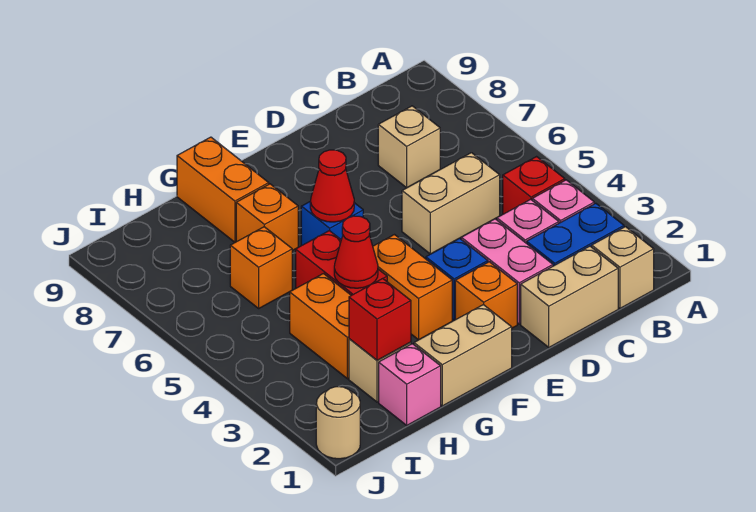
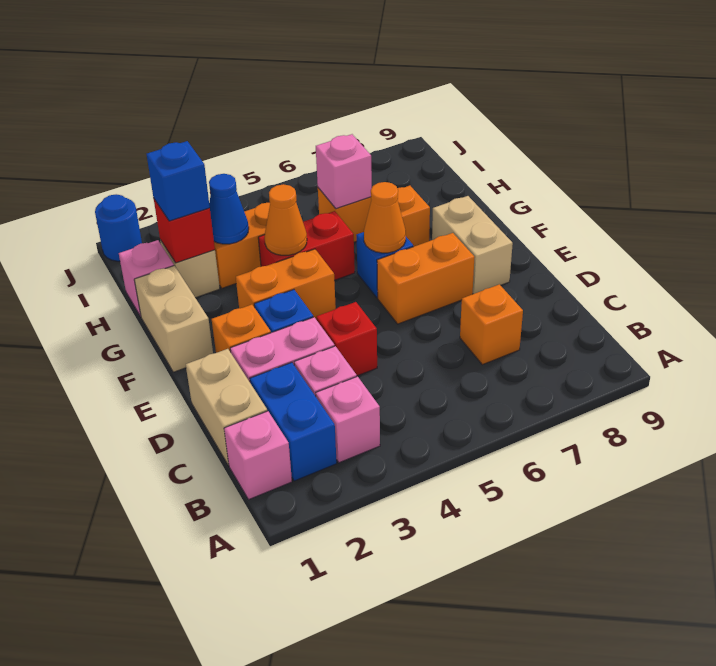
tan brick B1 level 1 -> pink brick B1 level 1
red brick B4 level 1 -> red brick D4 level 1
tan brick C5:D5 level 1 -> tan brick E8:F8 level 1
tan brick C7 level 1 -> orange brick C7 level 1
red cone F6 level 2 -> orange cone F6 level 2
red cone G4 level 2 -> orange cone G4 level 2
orange brick G8:G9 level 1 -> orange brick E6:E7 level 1
none -> blue brick H2 level 3
none -> blue cone H3 level 2
none -> pink brick H6 level 2
tan round brick J1 level 1 -> blue round brick J1 level 1

